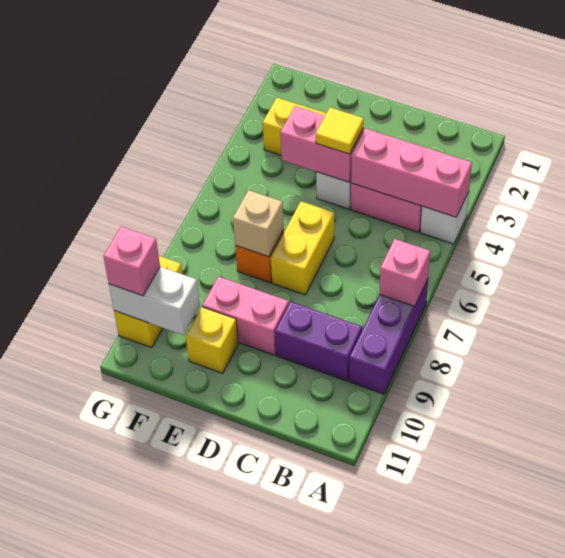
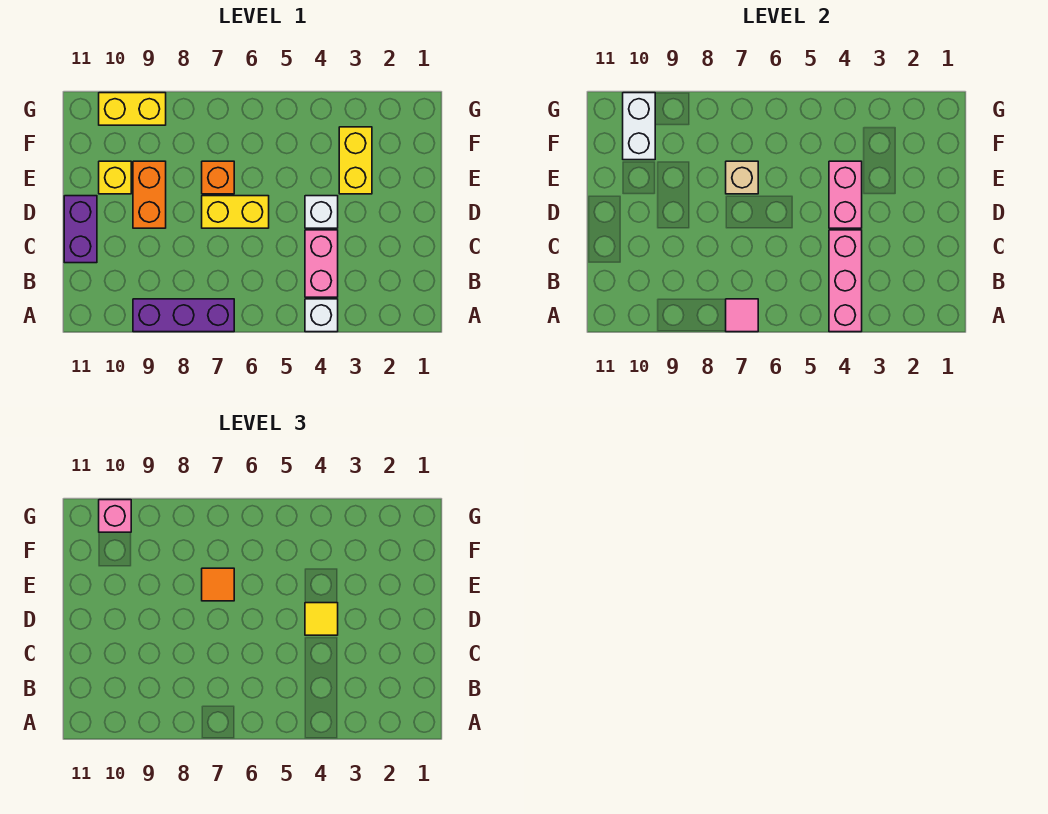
pink brick A7 level 2 -> pink tile A7 level 2
purple brick B9:C9 level 1 -> purple brick C11:D11 level 1
pink brick D9:E9 level 1 -> orange brick D9:E9 level 1
none -> orange tile E7 level 3

